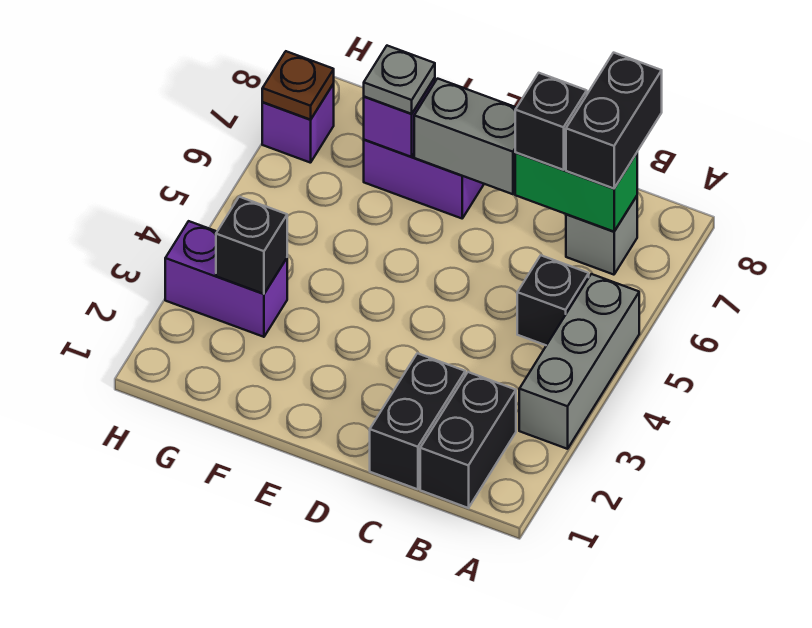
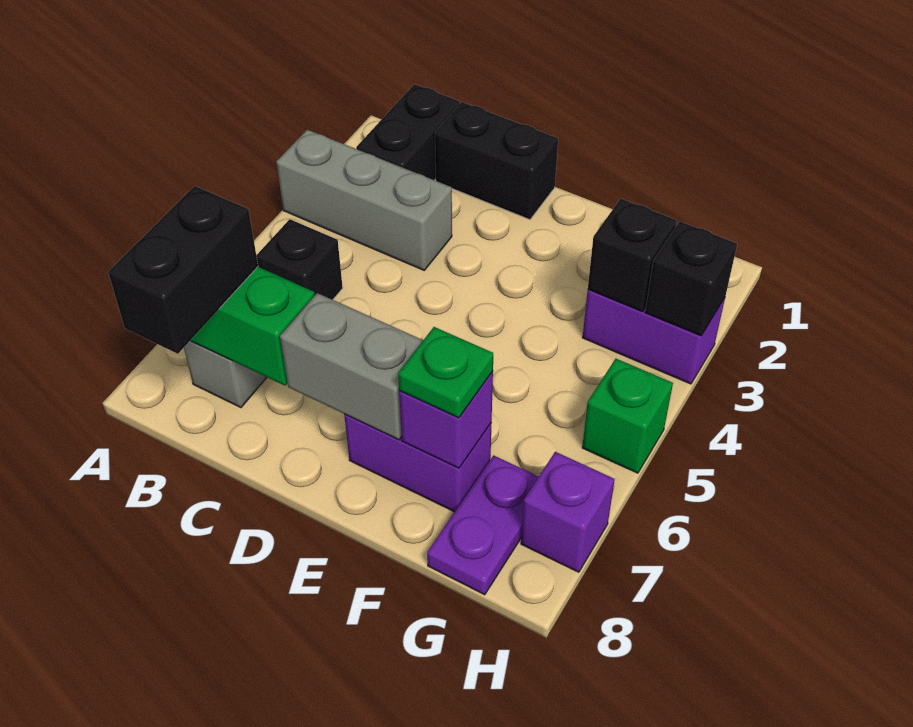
grey brick A3:A5 level 1 -> grey brick A3:C3 level 1
black brick C1:C2 level 1 -> black brick C1:D1 level 1
black brick C7 level 3 -> black brick H3 level 2
grey plate F7 level 3 -> green plate F7 level 3
none -> purple plate G7:G8 level 1
none -> green brick H5 level 1
brown plate H7 level 2 -> none

